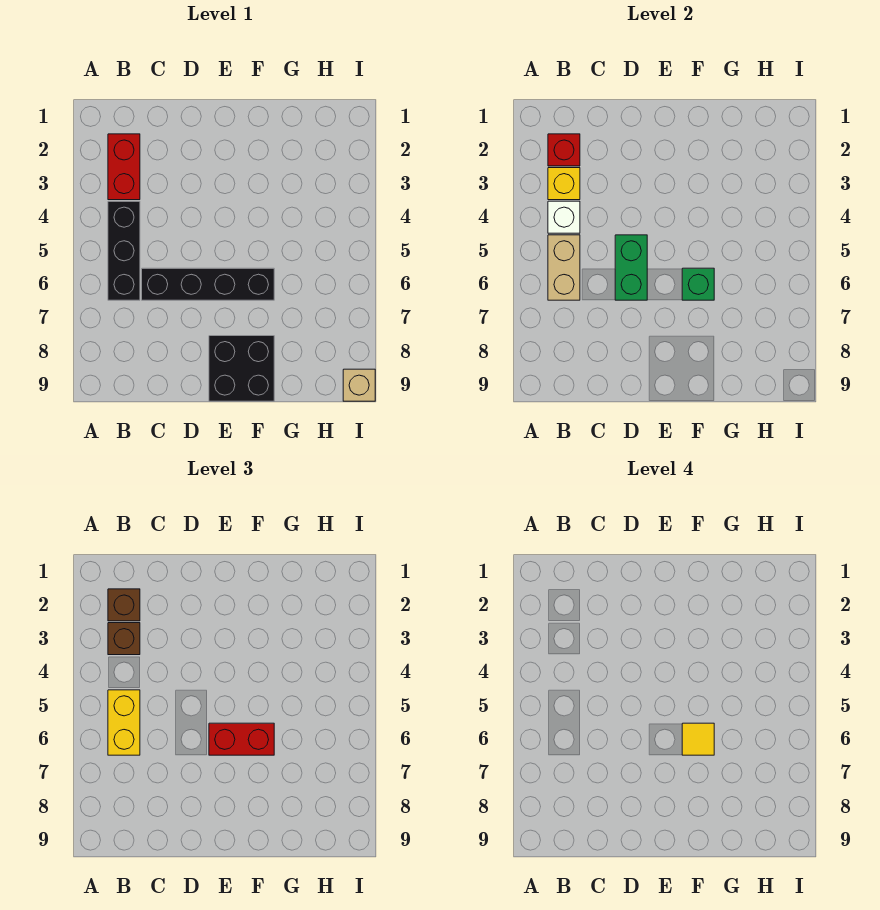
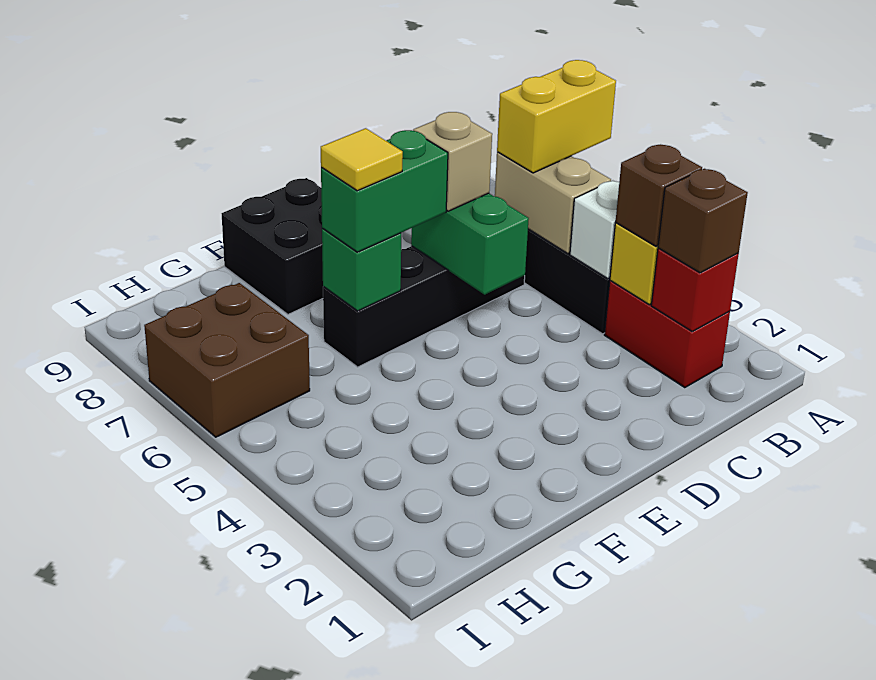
yellow brick B5:B6 level 3 -> yellow brick A6:B6 level 3
red brick E6:F6 level 3 -> green brick E6:F6 level 3
none -> brown brick H6:I7 level 1
tan brick I9 level 1 -> tan brick D6 level 3

